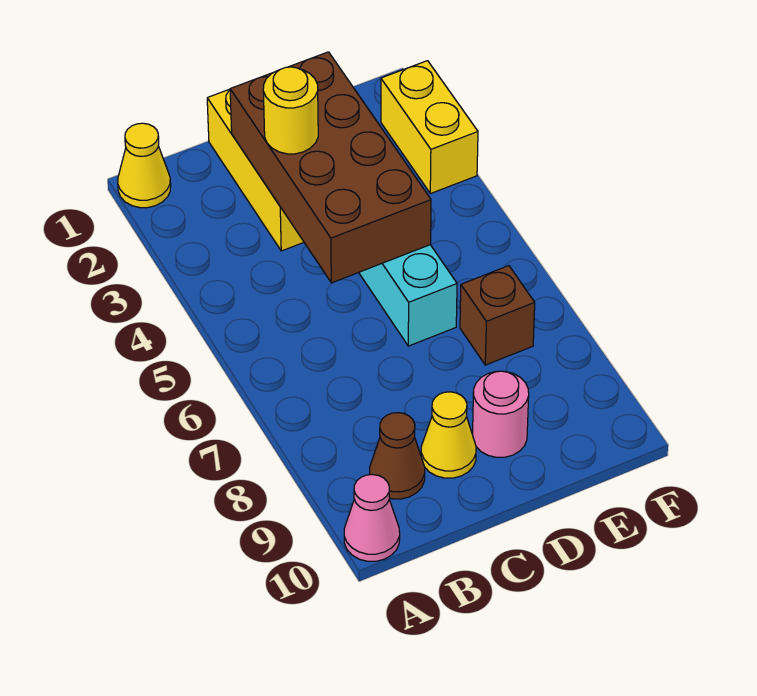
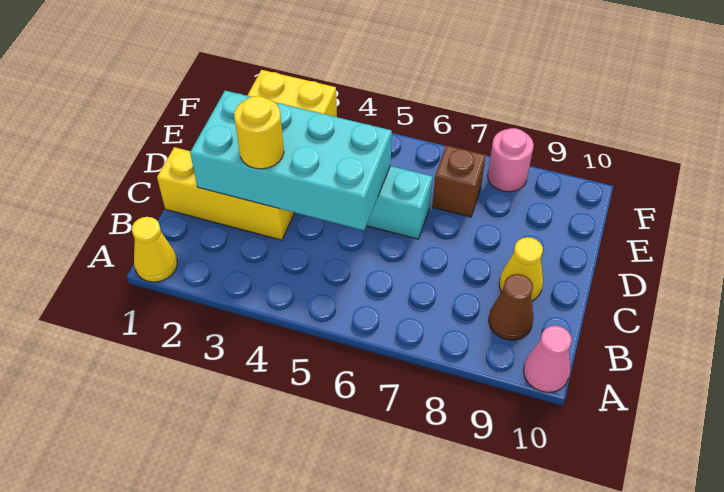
brown brick C2:D5 level 2 -> cyan brick C2:D5 level 2
pink round brick D9 level 1 -> pink round brick F8 level 1

